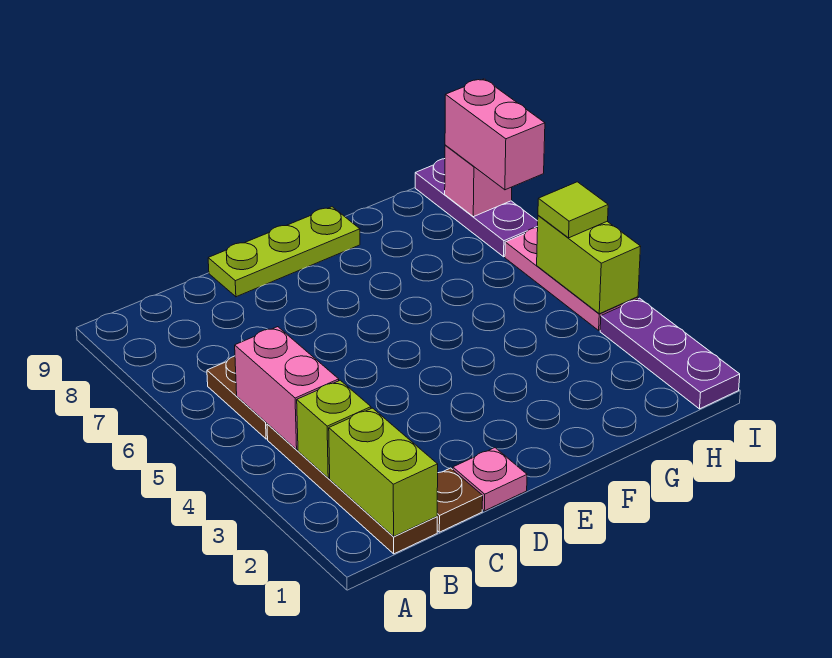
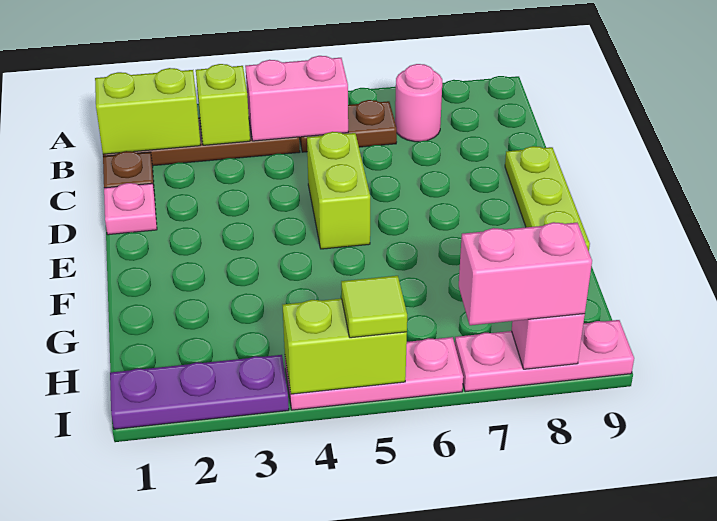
none -> pink round brick B7 level 1
none -> lime brick D5:E5 level 1
purple plate I7:I9 level 1 -> pink plate I7:I9 level 1

